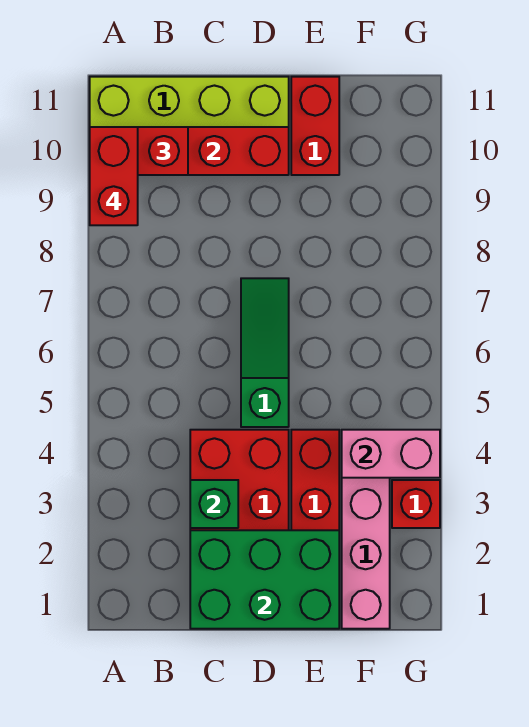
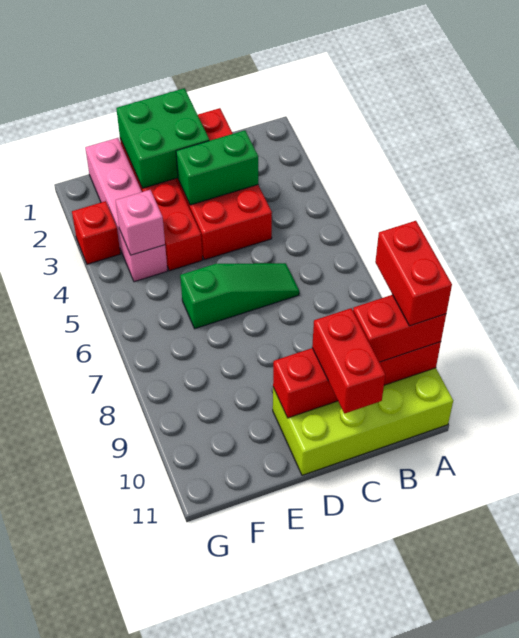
green brick C1:E2 level 2 -> green brick D1:E2 level 2
green brick C3 level 2 -> green brick C3:D3 level 2
green slope D5:D7 level 1 top 5 -> green slope C6:E6 level 1 top E
red brick E10:E11 level 1 -> red brick C10:C11 level 3
pink brick F4:G4 level 2 -> pink brick F4 level 2

